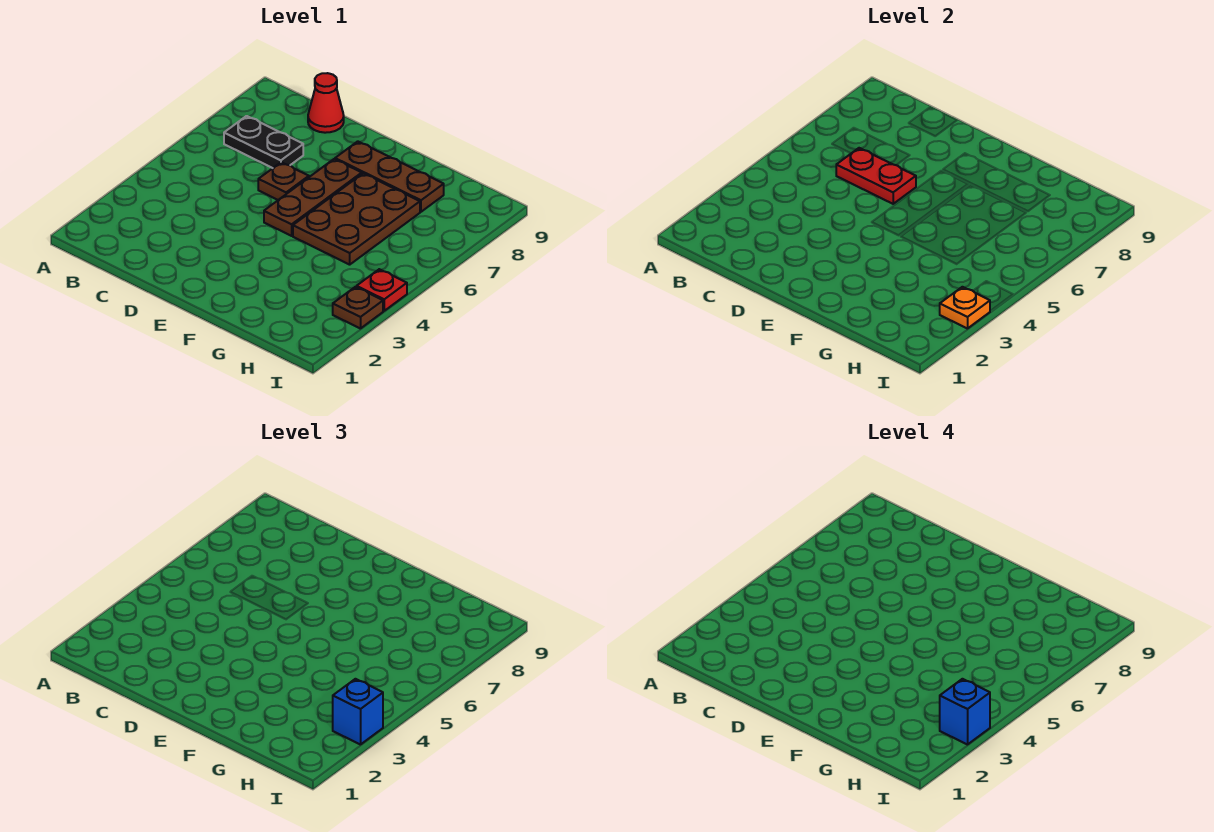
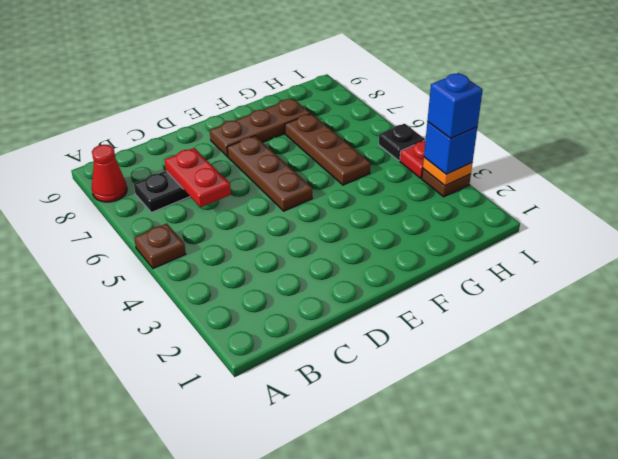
red plate C6:D6 level 2 -> red plate C6:C7 level 2
red cone C9 level 1 -> red cone A8 level 1
brown plate D6 level 1 -> brown plate A5 level 1
brown plate F5:G7 level 1 -> brown plate G5:G7 level 1
none -> black plate I5 level 1

